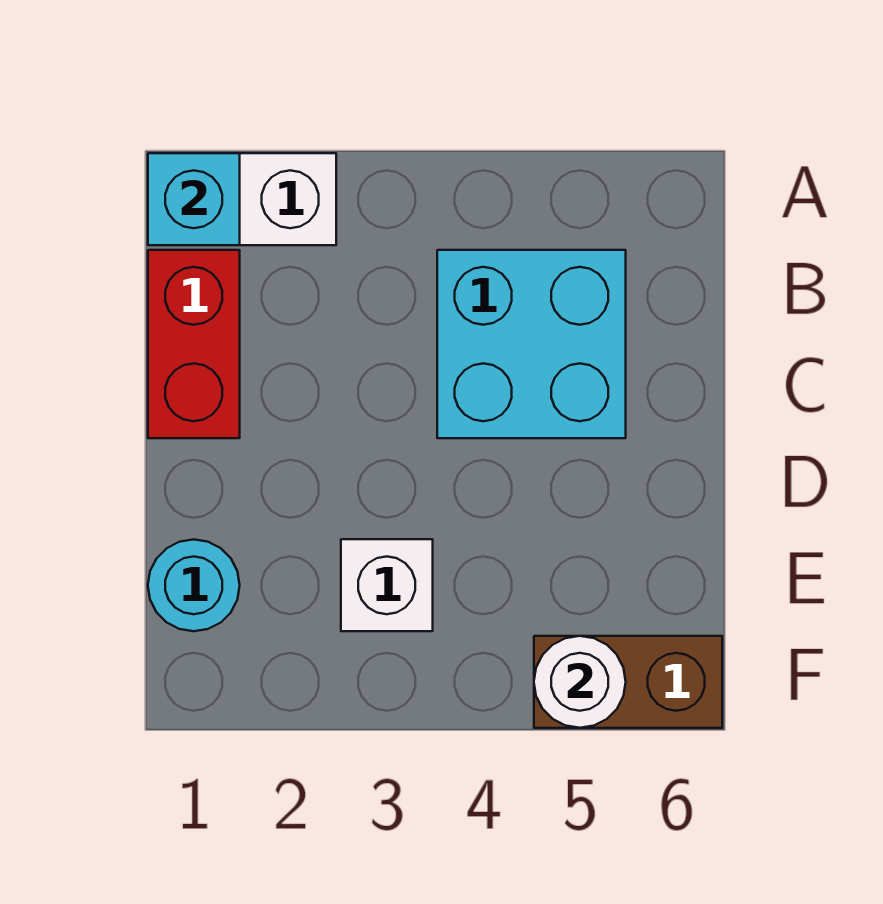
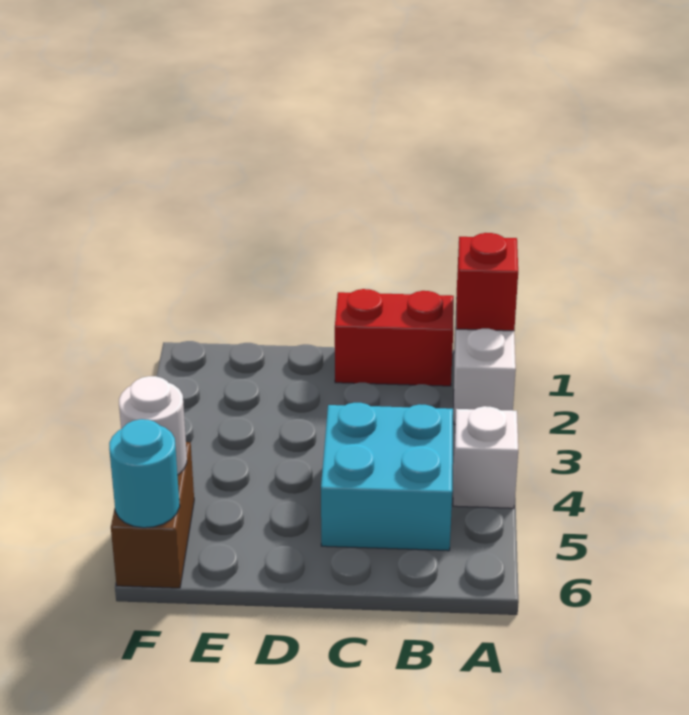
cyan brick A1 level 2 -> red brick A1 level 2
cyan round brick E1 level 1 -> cyan round brick F6 level 2
white brick E3 level 1 -> white brick A4 level 1

